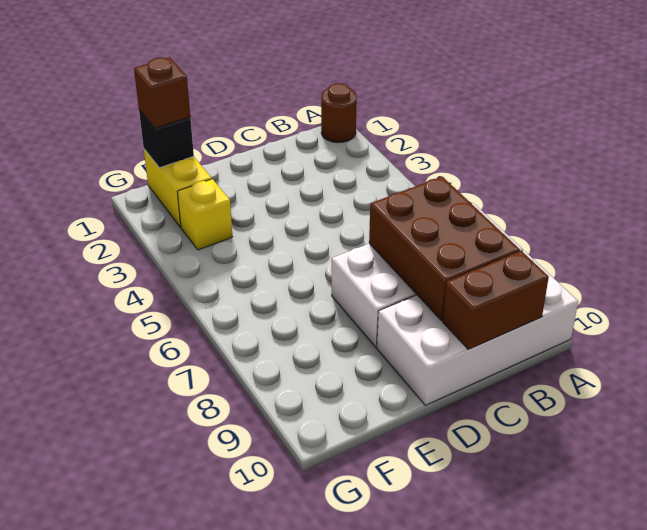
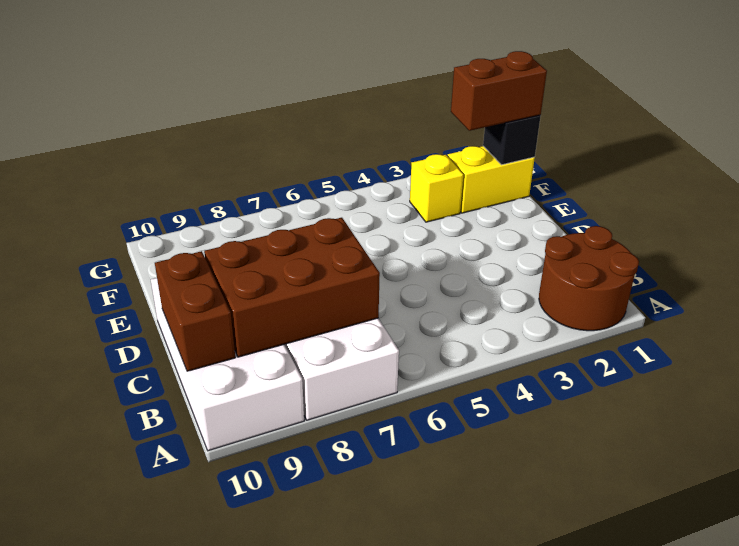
brown round brick A1 level 1 -> brown round brick A1:B2 level 1
brown brick F1 level 3 -> brown brick F1:F2 level 3

